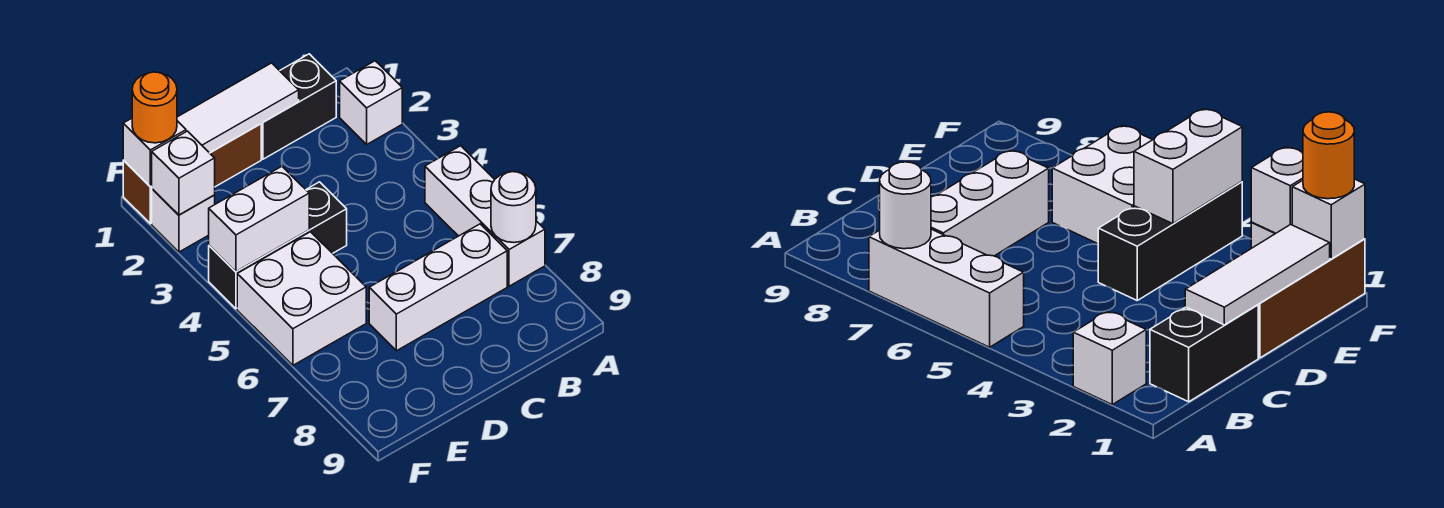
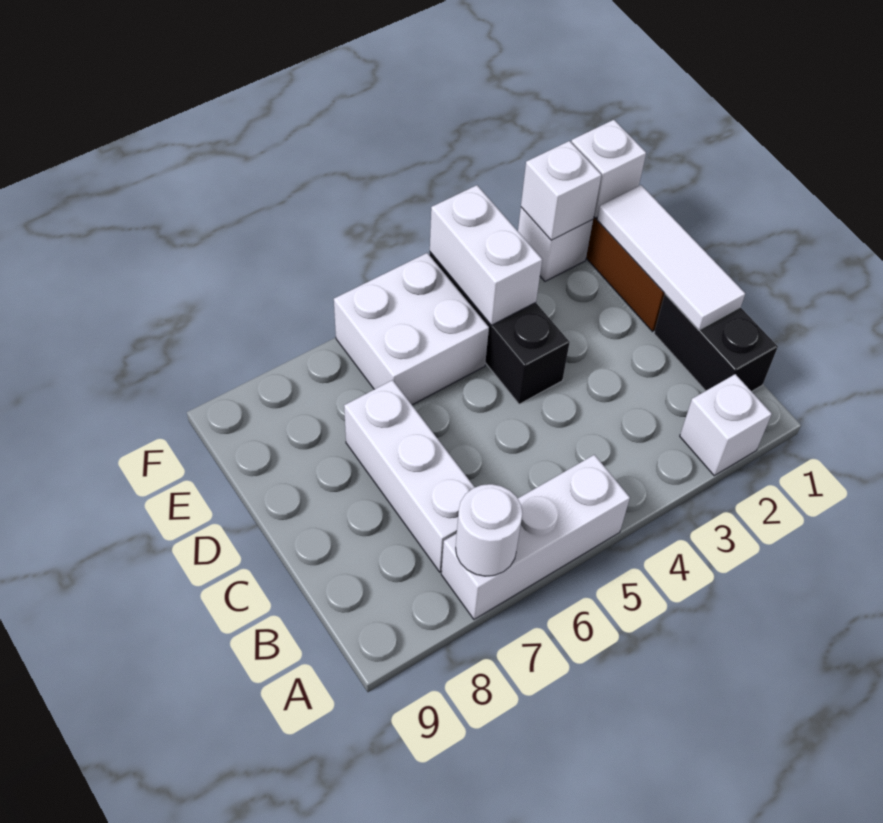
orange round brick F1 level 3 -> none

